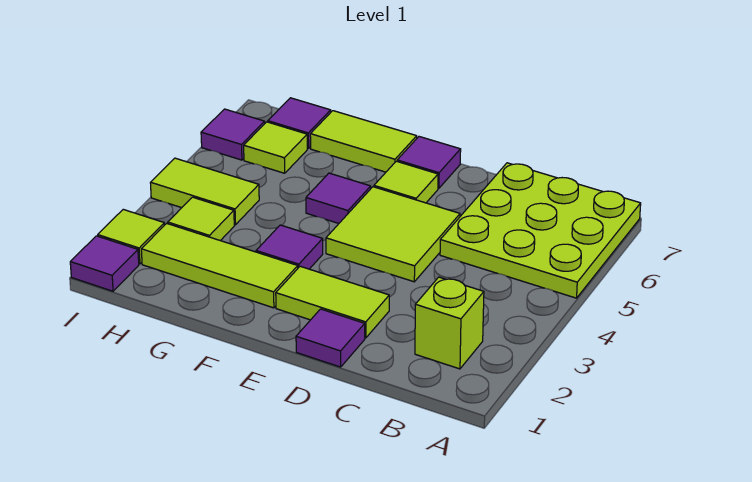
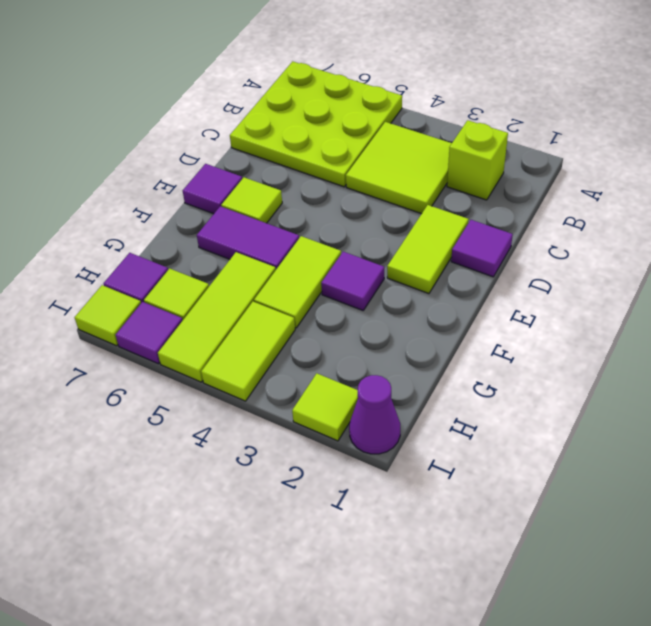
lime tile D4:E5 level 1 -> lime tile B3:C4 level 1
lime tile F2:H2 level 1 -> lime tile G5:I5 level 1
purple tile F5 level 1 -> purple tile F5:F6 level 1
lime tile F7:G7 level 1 -> lime tile F4:G4 level 1
lime tile H3 level 1 -> lime tile I7 level 1
purple tile I1 level 1 -> purple cone I1 level 1

